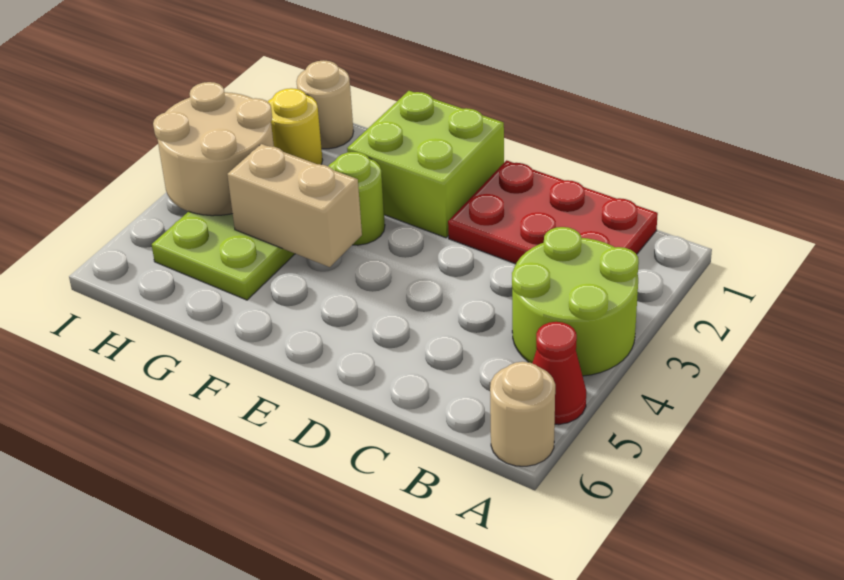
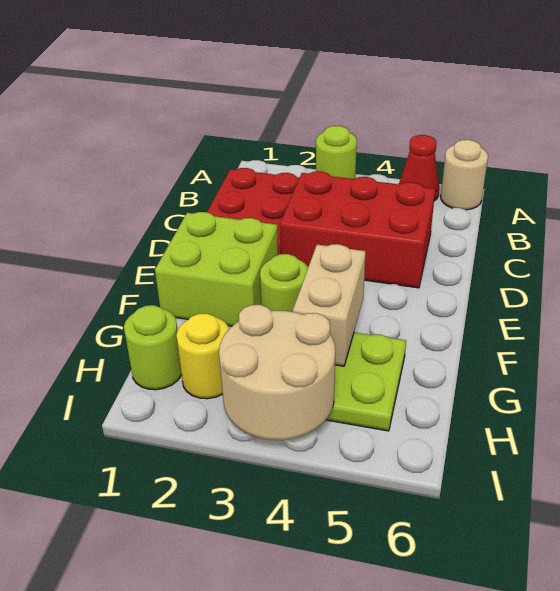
lime round brick A3:B4 level 1 -> lime round brick A3 level 1
none -> red brick C3:D5 level 1
tan round brick H1 level 1 -> lime round brick H1 level 1

